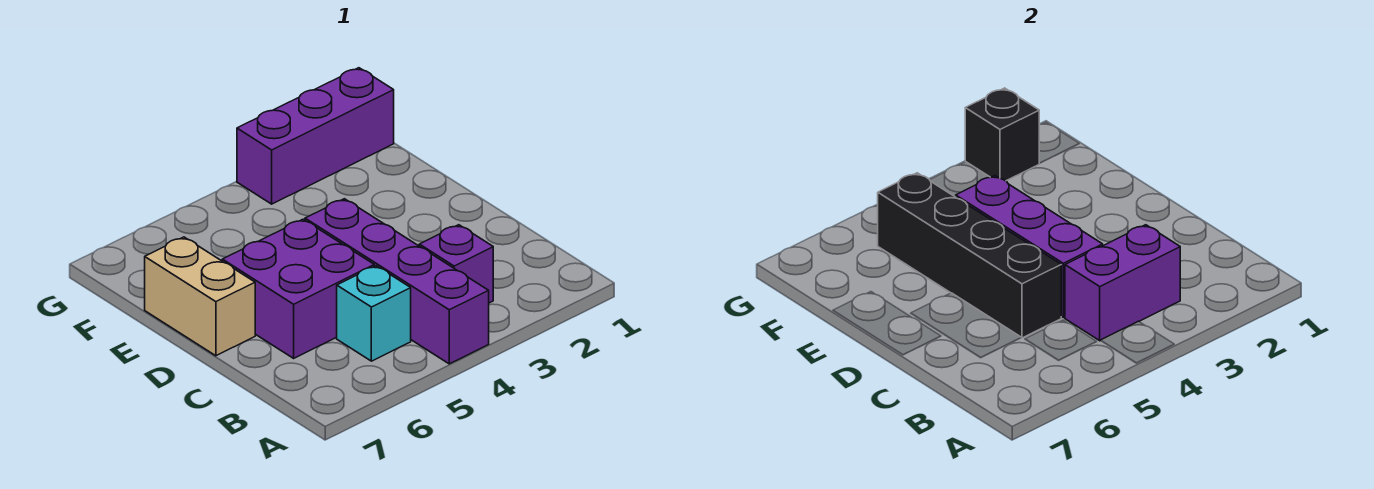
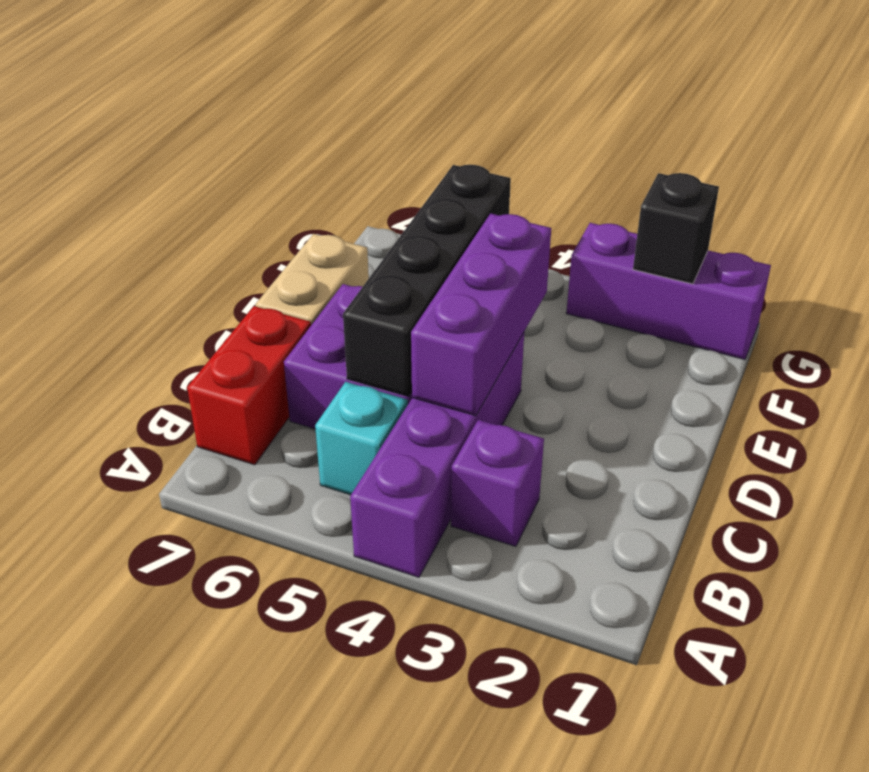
purple brick B3:B4 level 2 -> none
none -> red brick B7:C7 level 1

